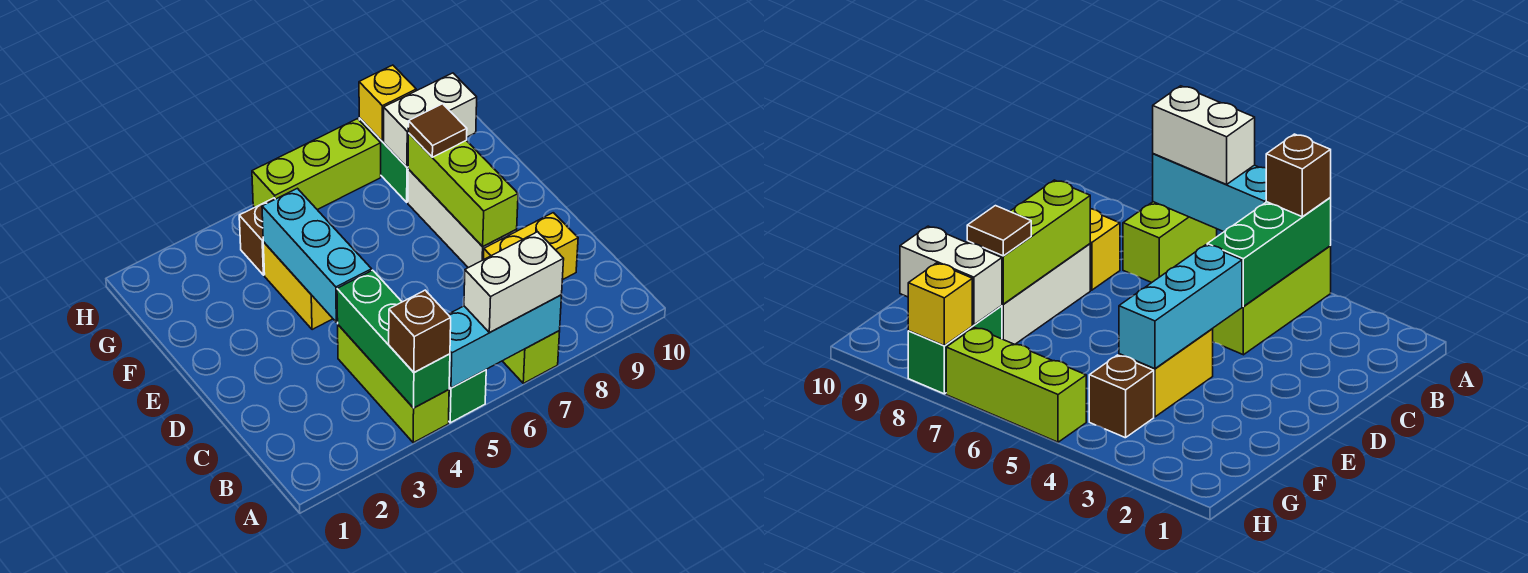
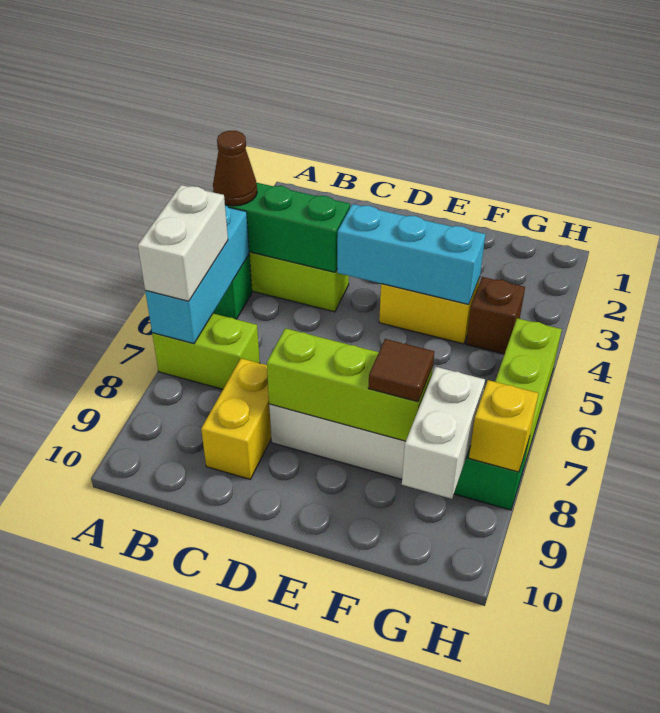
brown brick A4 level 3 -> brown cone A4 level 3

